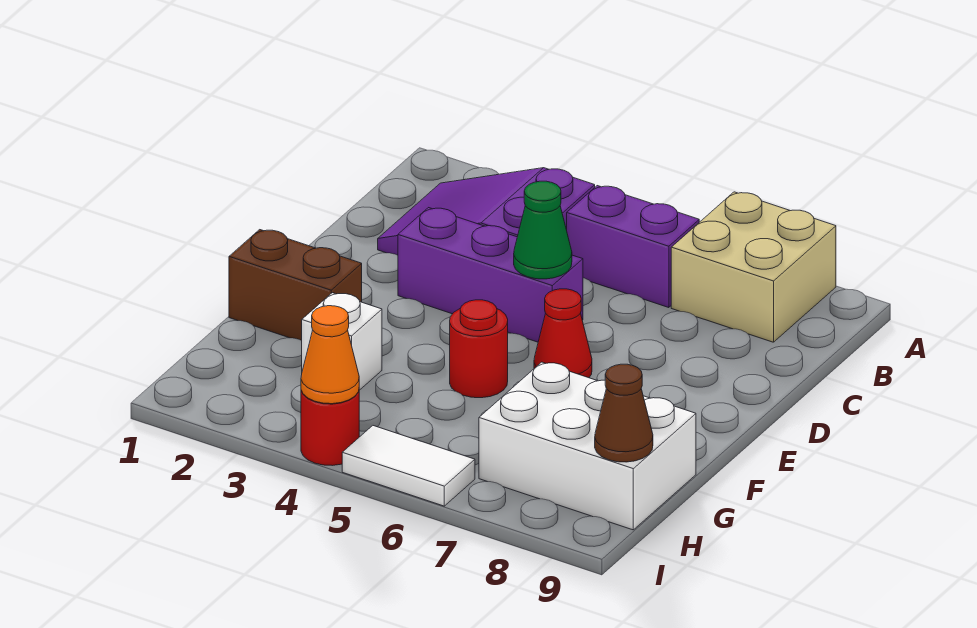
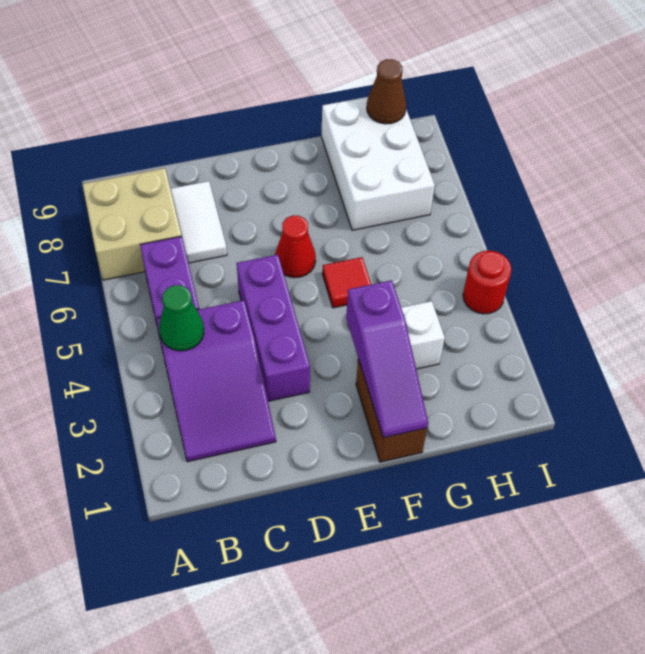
green cone D5 level 2 -> green cone B4 level 2
none -> purple slope F1:F3 level 2 top 3
red round brick F5 level 1 -> red tile F5 level 1
orange cone I4 level 2 -> none
white tile I5:I6 level 1 -> white tile C7:C8 level 1

